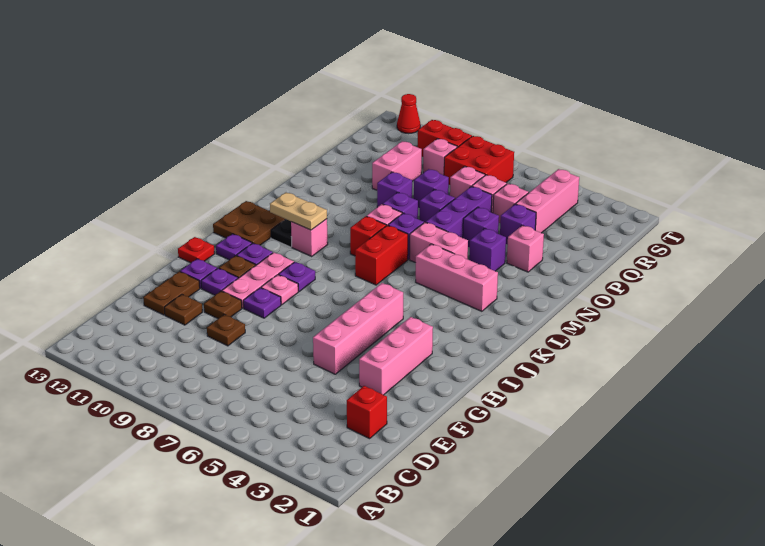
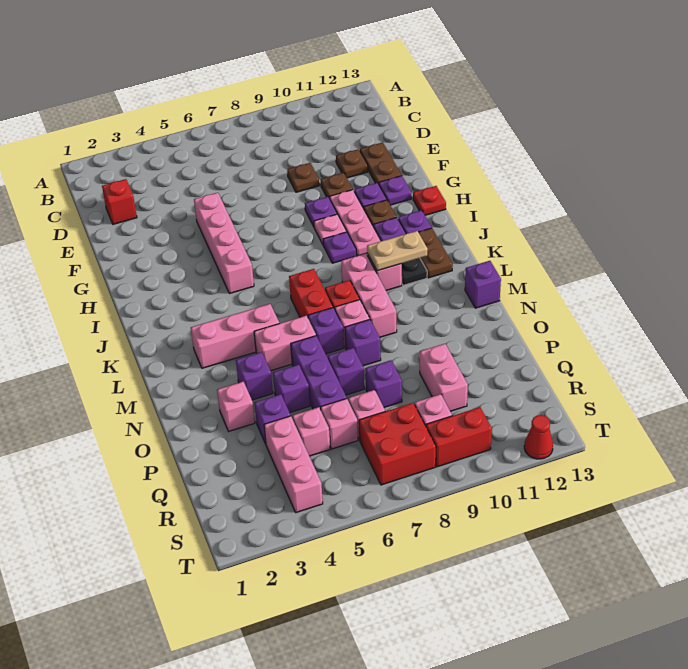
pink brick F3:H3 level 1 -> pink brick K9:M9 level 1
brown plate J12:K13 level 1 -> brown plate J12:K12 level 1
purple brick O9 level 1 -> purple brick M13 level 1

